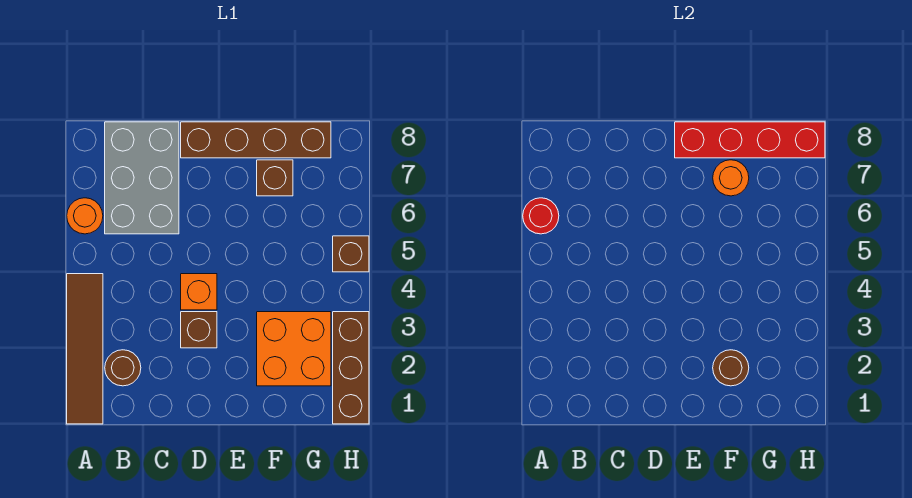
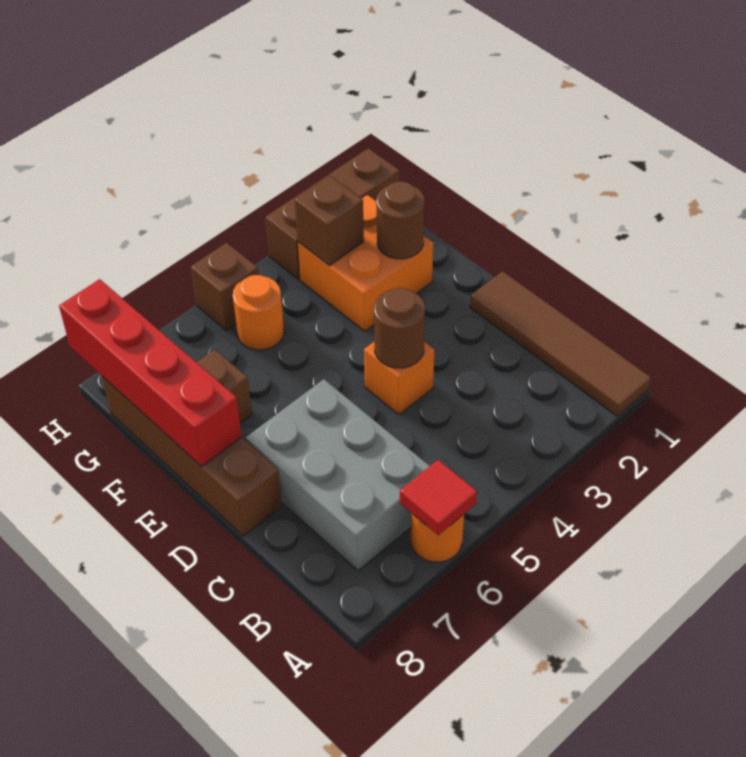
brown tile A1:A4 level 1 -> brown tile A1:D1 level 1
red round brick A6 level 2 -> red tile A6 level 2
brown round brick B2 level 1 -> brown round brick D4 level 2
grey brick B6:C8 level 1 -> grey brick B6:D7 level 1
brown brick D3 level 1 -> brown brick G3 level 2
orange round brick F7 level 2 -> orange round brick G5 level 1

